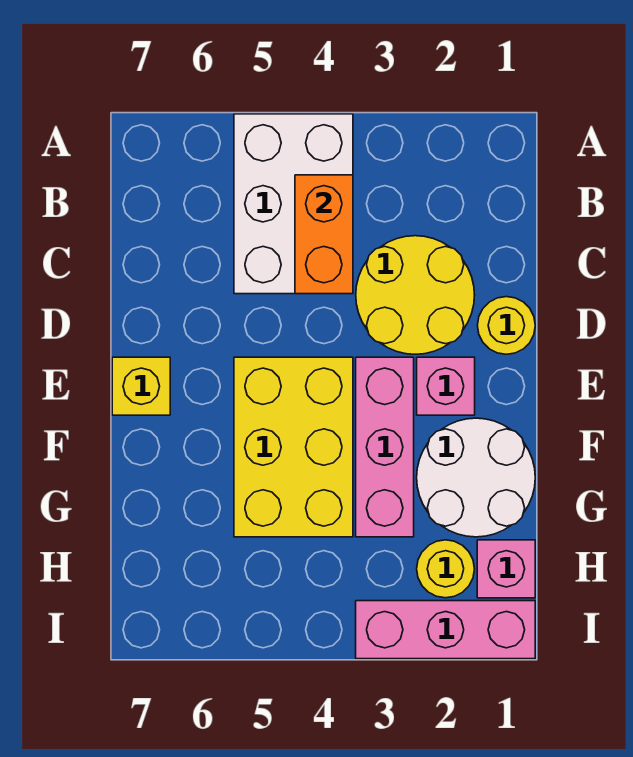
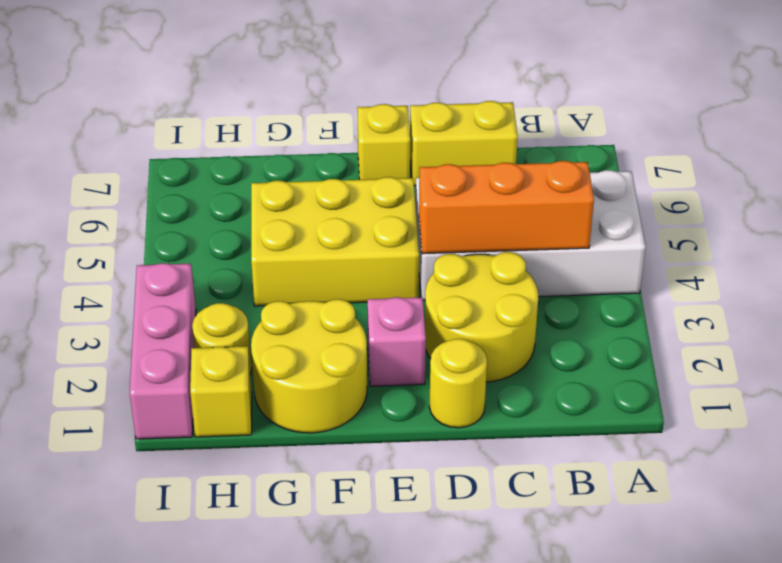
white brick A4:C5 level 1 -> white brick A4:D5 level 1
orange brick B4:C4 level 2 -> orange brick B4:D4 level 2
none -> yellow brick C7:D7 level 1
pink brick E3:G3 level 1 -> none
white round brick F1:G2 level 1 -> yellow round brick F1:G2 level 1
pink brick H1 level 1 -> yellow brick H1 level 1

